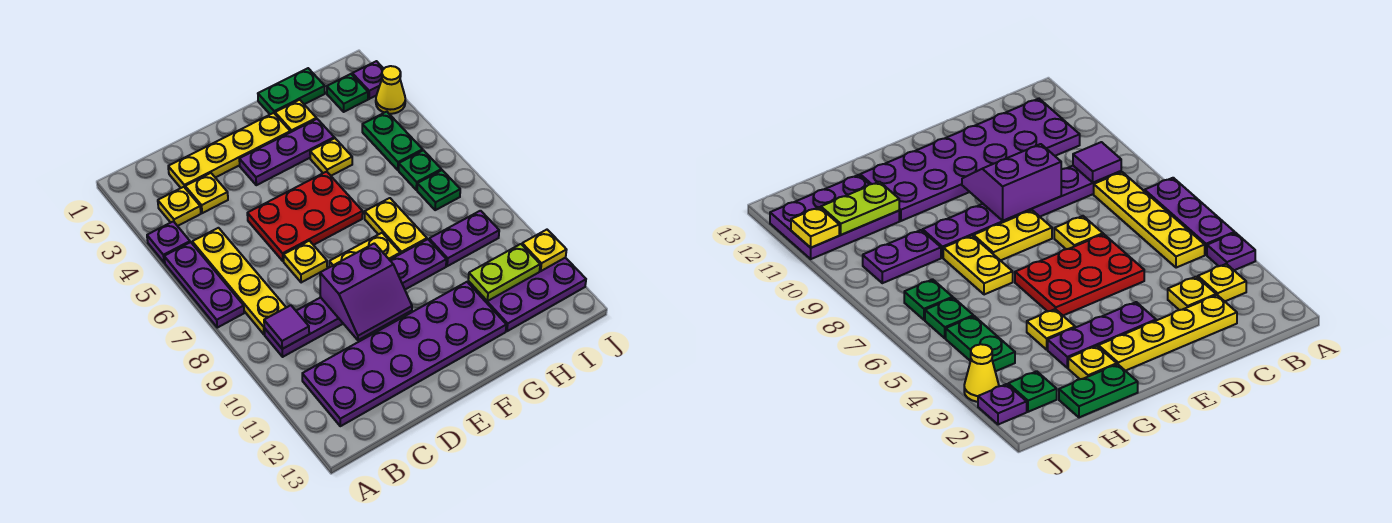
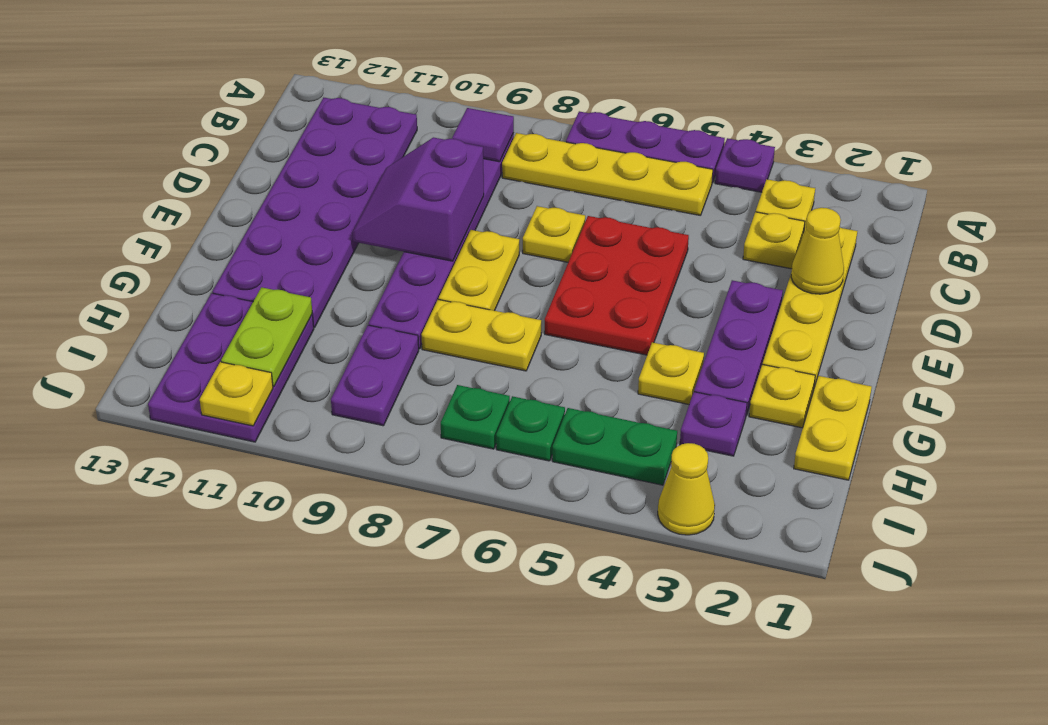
none -> yellow cone D2 level 2
green plate G1:H1 level 1 -> yellow plate G1:H1 level 1
green plate I2 level 1 -> none
purple plate J2 level 1 -> purple plate H3 level 1

